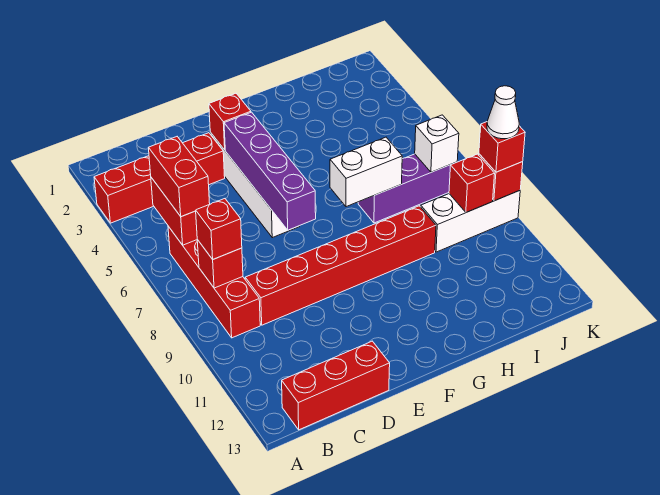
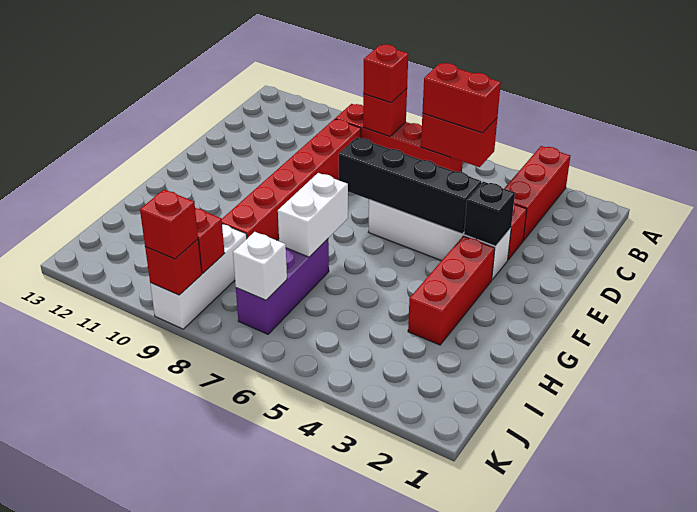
red brick B13:D13 level 1 -> red brick F3:H3 level 1
red brick E3 level 2 -> black brick E3 level 2
purple brick E4:E7 level 2 -> black brick E4:E7 level 2
white cone K9 level 4 -> none

